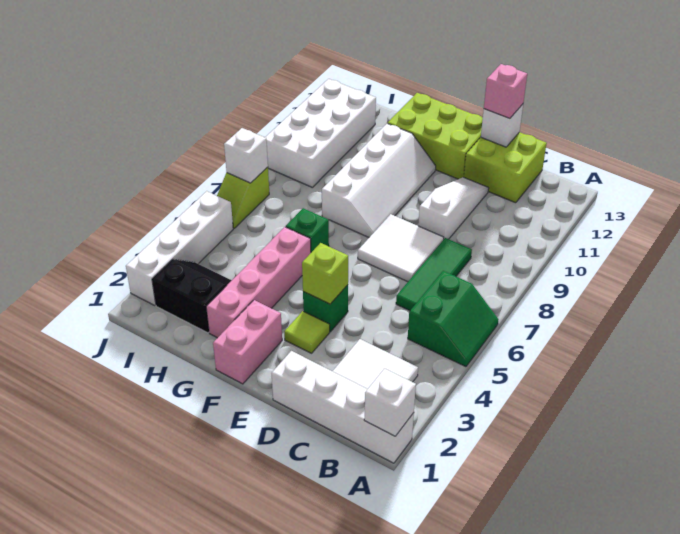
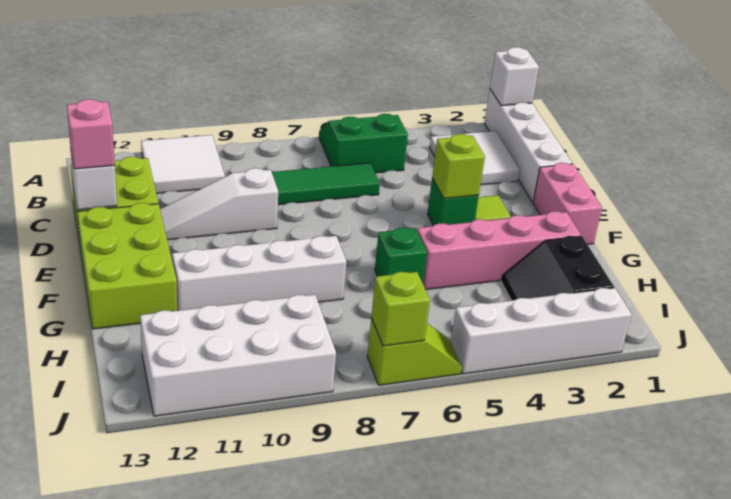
white tile D7:E8 level 1 -> white tile A10:B11 level 1
pink brick F1:F2 level 1 -> pink brick E1:F1 level 1
white brick J7 level 2 -> lime brick J7 level 2

